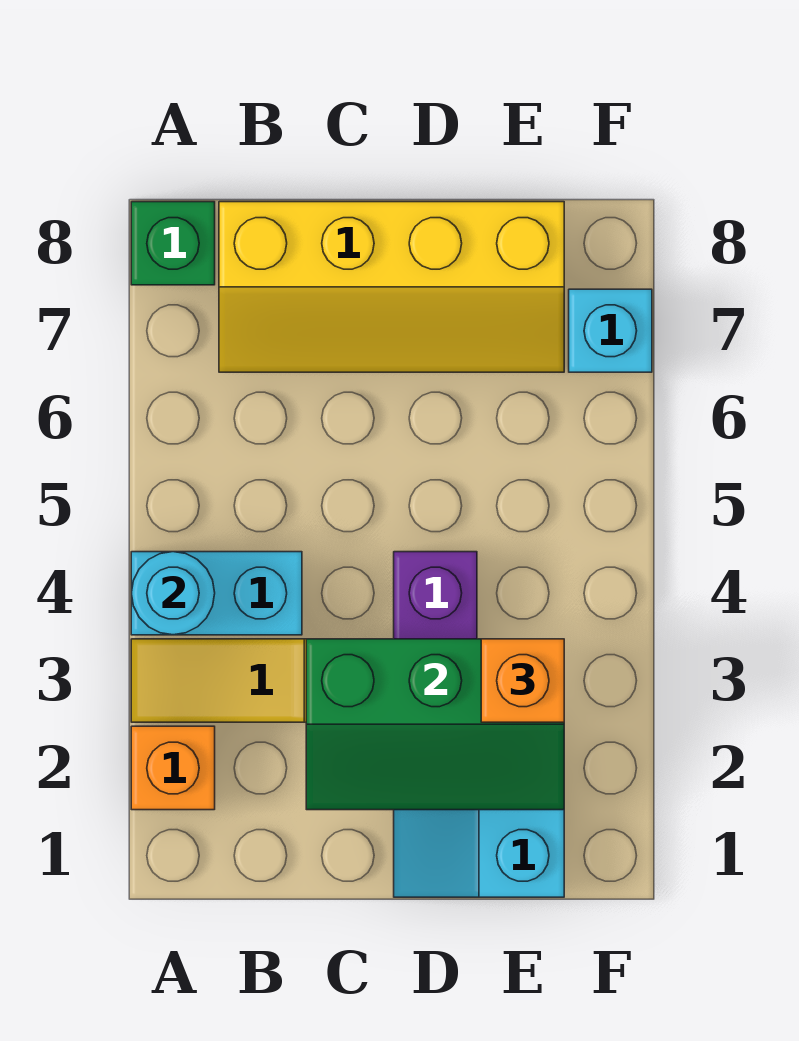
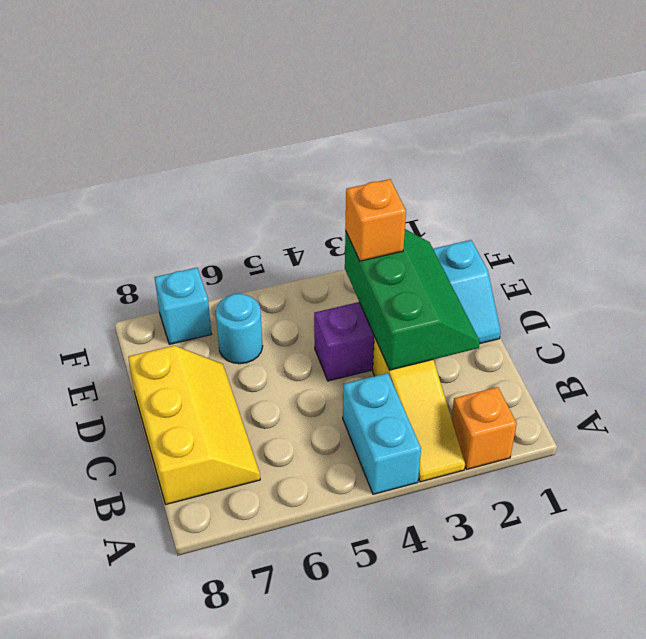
cyan round brick A4 level 2 -> cyan round brick E6 level 1
green brick A8 level 1 -> none
yellow slope B7:E8 level 1 top 8 -> yellow slope B7:D8 level 1 top 8

